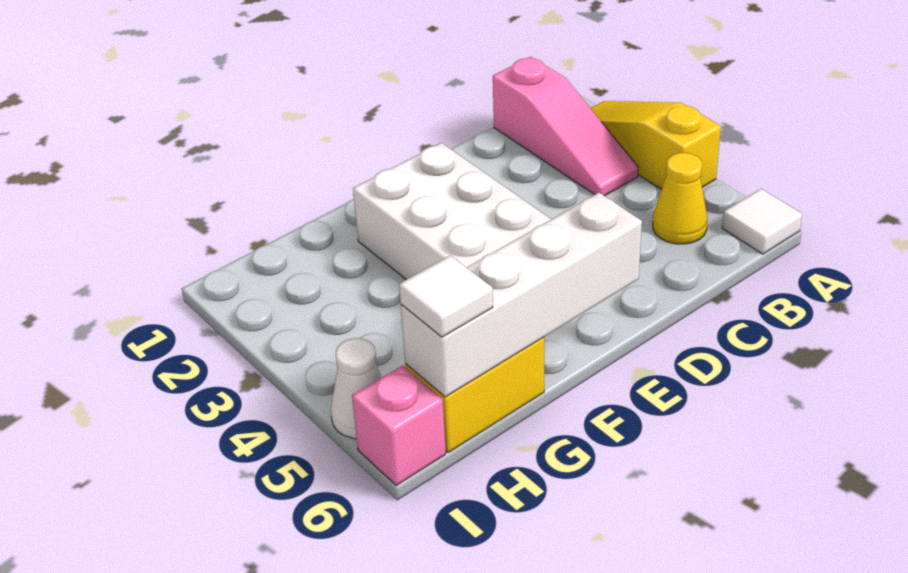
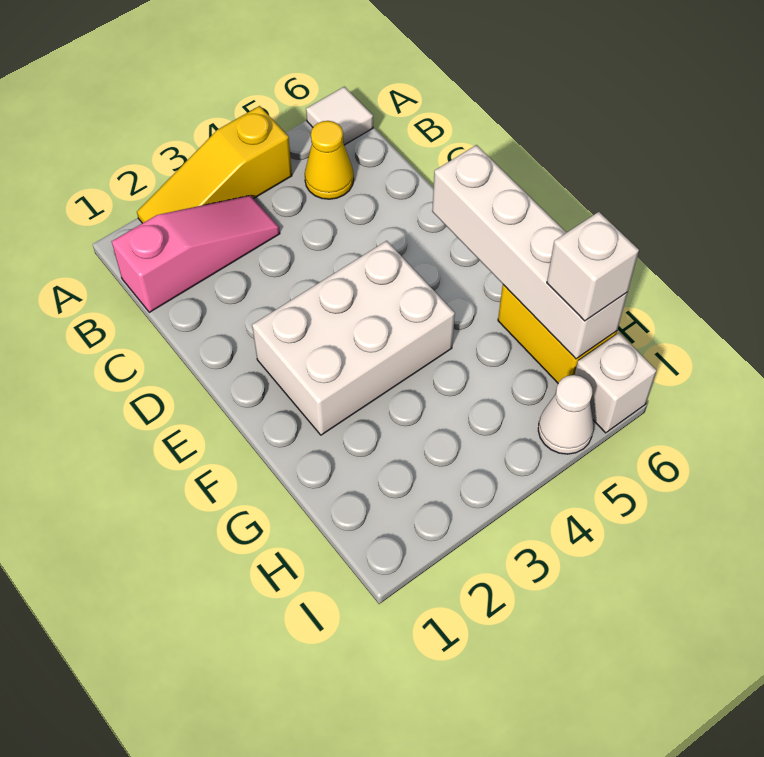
white tile H6 level 3 -> white brick H6 level 3
pink brick I6 level 1 -> white brick I6 level 1

